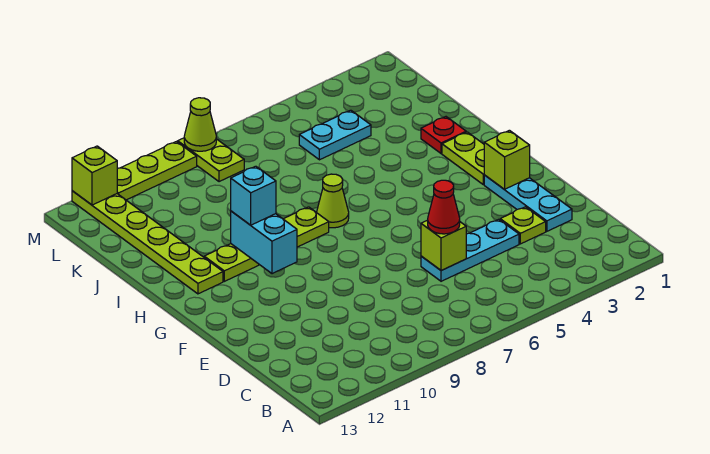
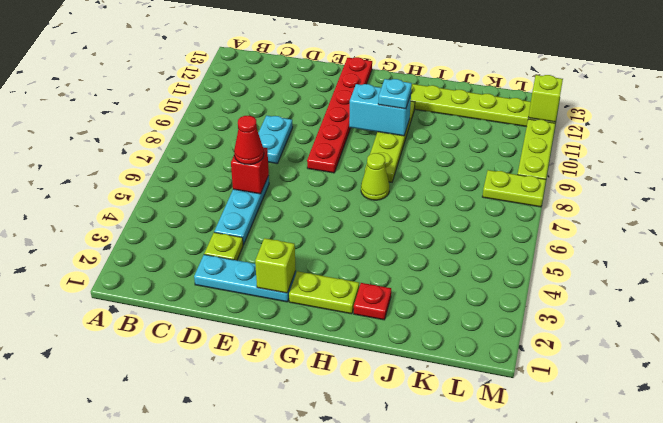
lime brick D6 level 2 -> red brick D6 level 2
none -> red plate F8:F13 level 1
cyan brick H10 level 3 -> cyan plate H10 level 3
cyan plate K4:K5 level 1 -> cyan plate D8:D9 level 1
lime cone M8 level 2 -> none

